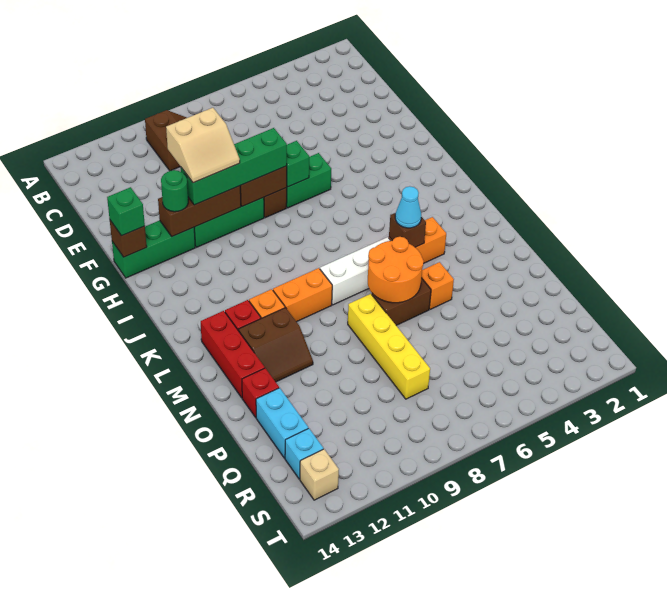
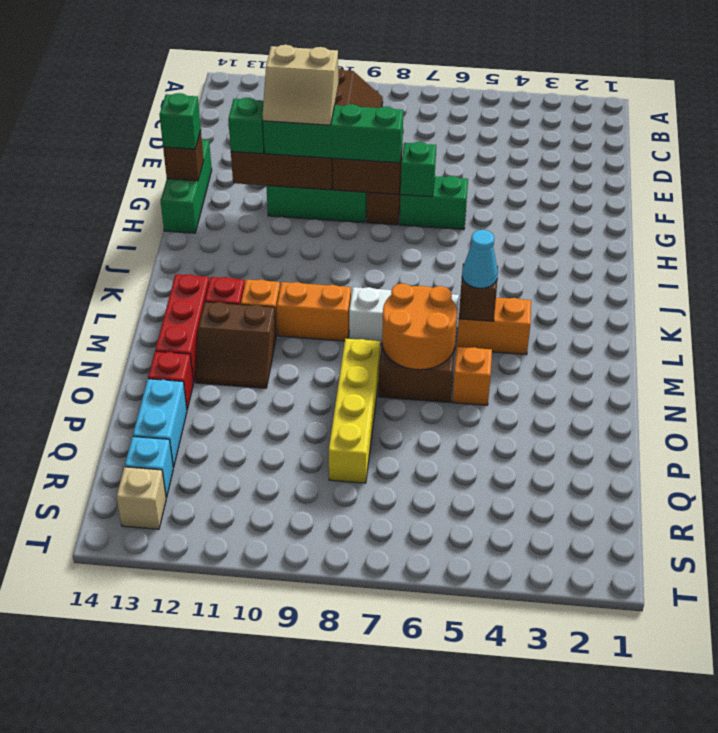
green brick G12:G14 level 1 -> green brick F14:H14 level 1
green round brick G12 level 3 -> green brick G12 level 3

